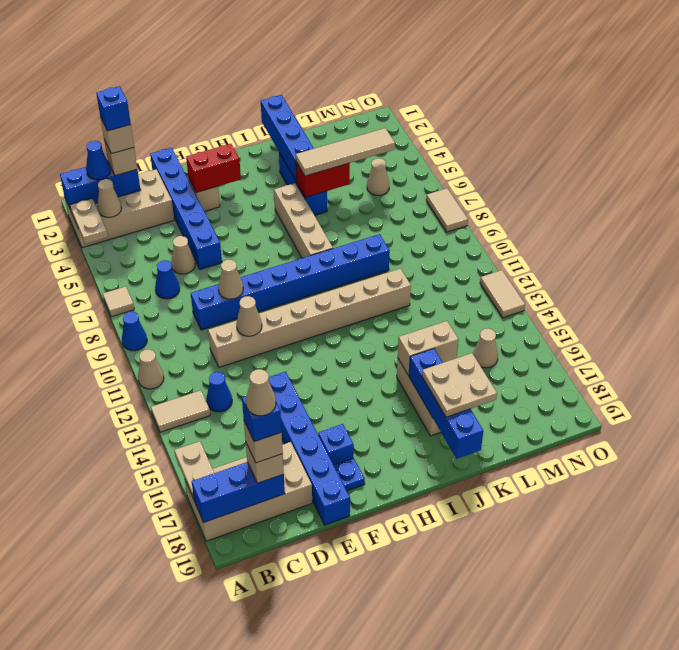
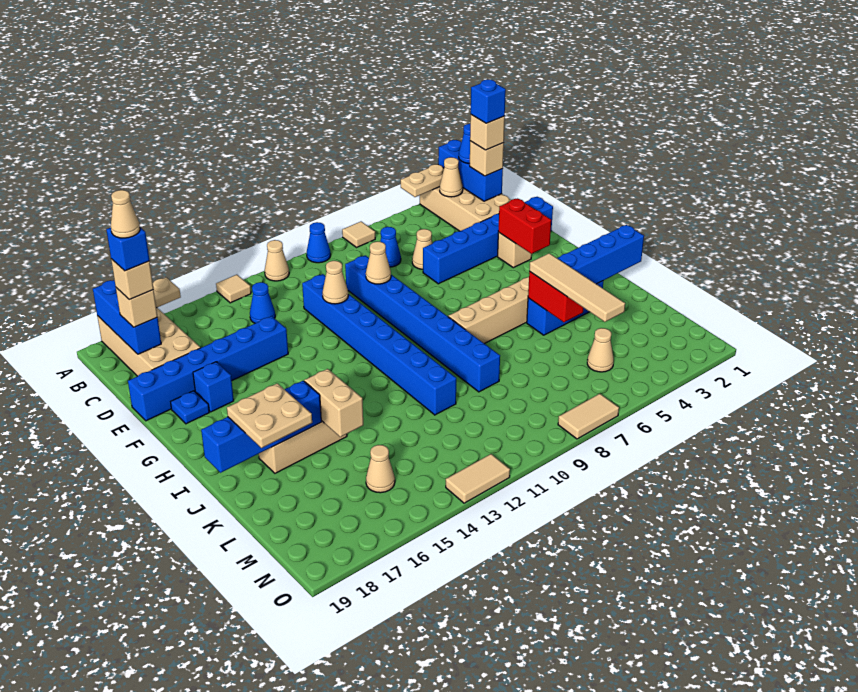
tan tile A13:B13 level 1 -> tan tile A13 level 1
tan brick D11:K11 level 1 -> blue brick D11:K11 level 1

